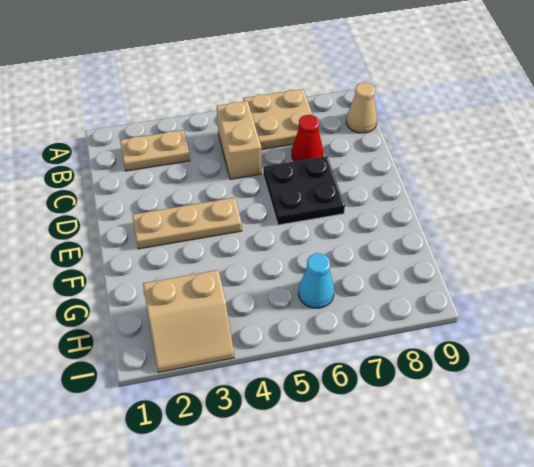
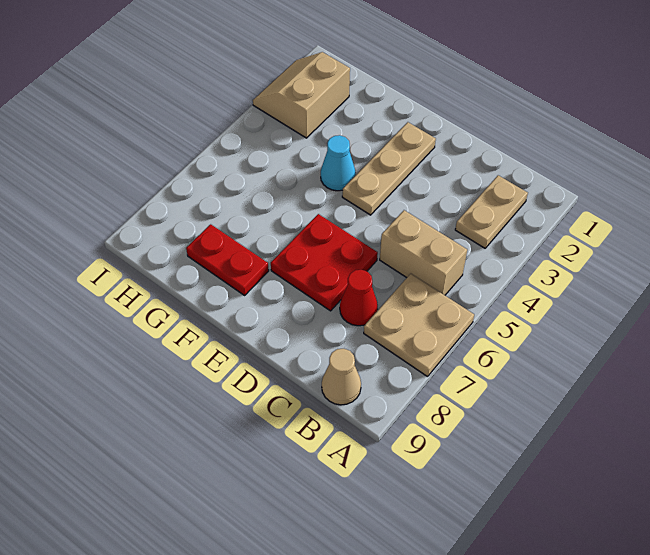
black plate D6:E7 level 1 -> red plate D6:E7 level 1
none -> red plate F8:G8 level 1
cyan cone H6 level 1 -> cyan cone F4 level 1

